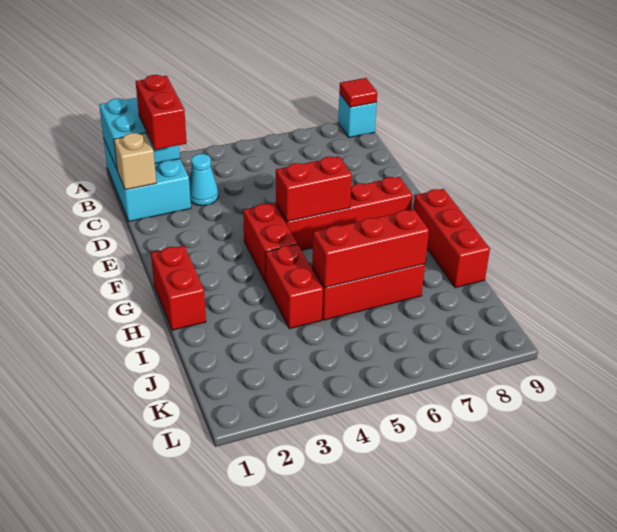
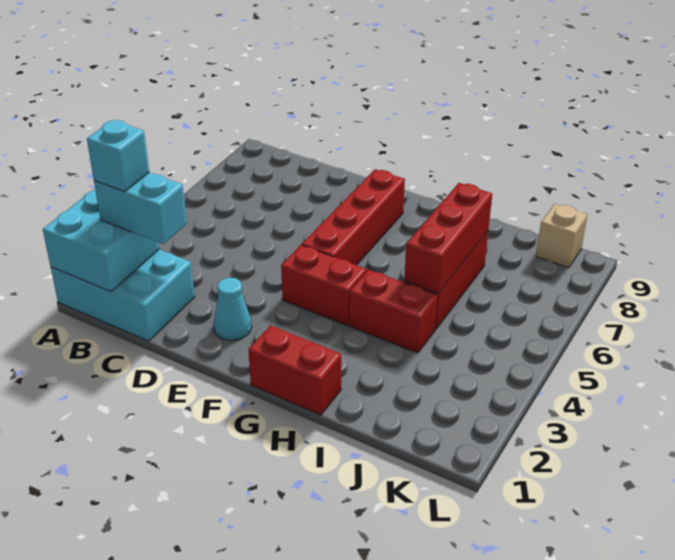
cyan brick A9 level 1 -> cyan brick B2 level 4
red tile A9 level 2 -> none
red brick B2:C2 level 3 -> cyan brick B2:C2 level 3
tan brick C1 level 2 -> tan brick K9 level 1
cyan cone C3 level 1 -> cyan cone E2 level 1
red brick F5:F6 level 2 -> none
red brick G9:I9 level 1 -> none

